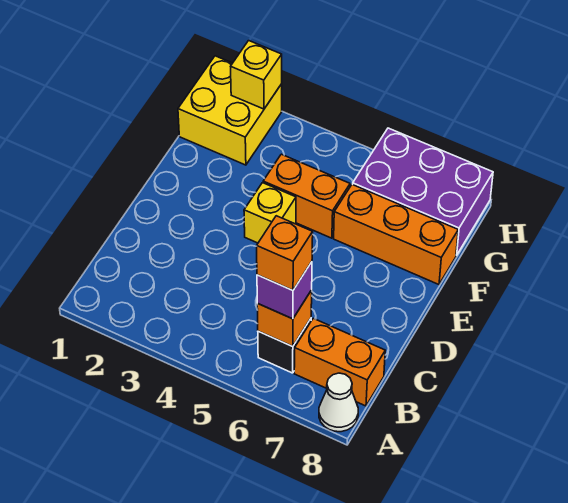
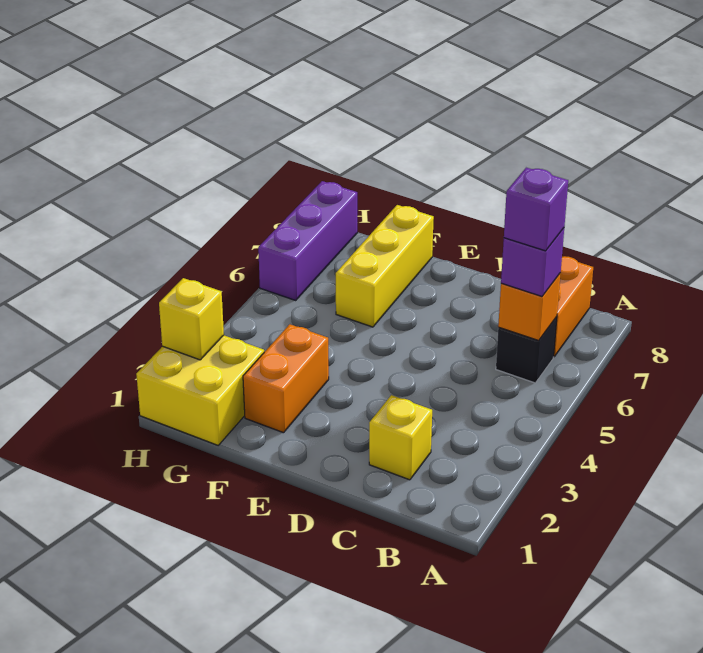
white cone A8 level 1 -> none
orange brick B6 level 4 -> purple brick B6 level 4
yellow brick E4 level 1 -> yellow brick C2 level 1
orange brick F4:F5 level 1 -> orange brick F2:F3 level 1
orange brick F6:F8 level 1 -> yellow brick F6:F8 level 1
purple brick G6:H8 level 1 -> purple brick H6:H8 level 1

